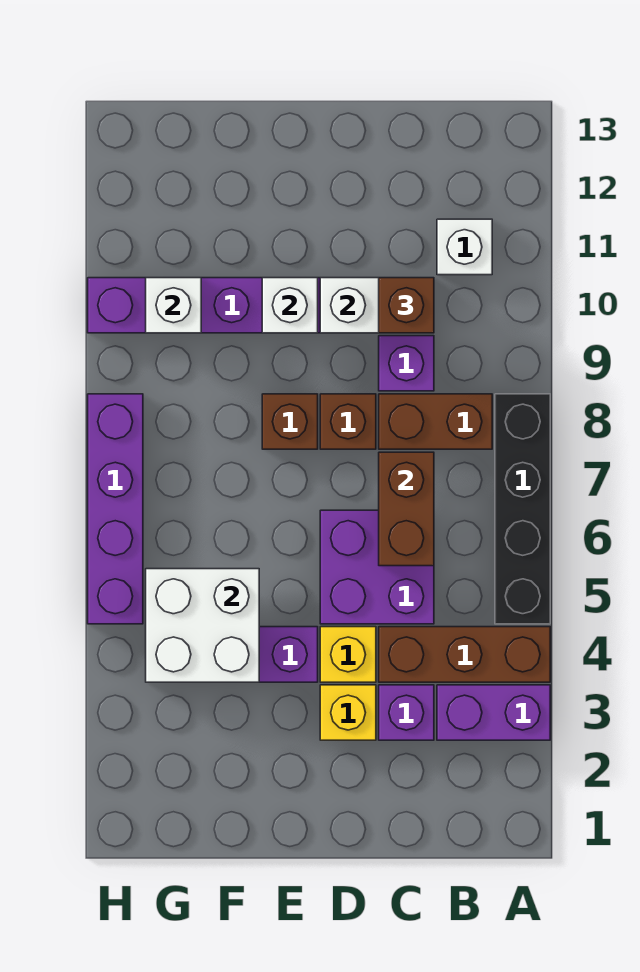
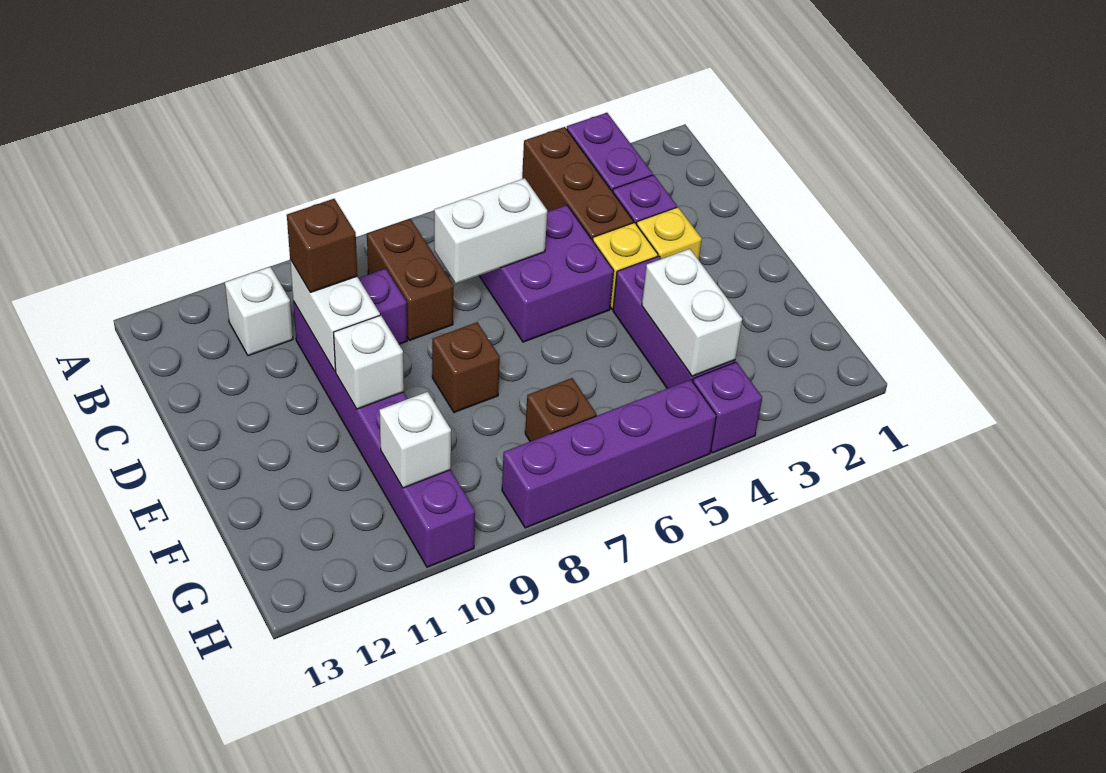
black brick A5:A8 level 1 -> none
brown brick C6:C7 level 2 -> white brick C6:C7 level 2
brown brick D8 level 1 -> brown brick G7 level 1
white brick F4:G5 level 2 -> white brick F4:G4 level 2
none -> purple brick H4 level 1

